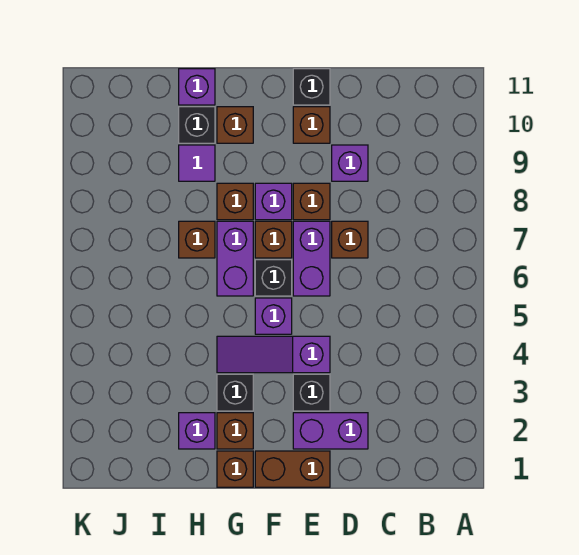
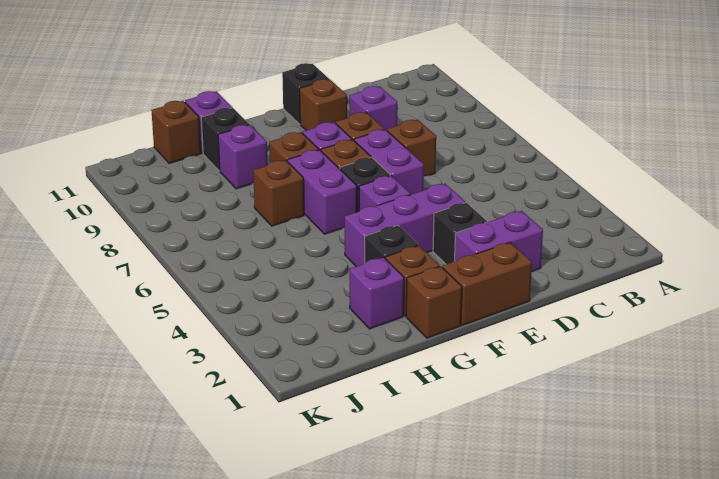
purple slope E4:G4 level 1 top E -> purple brick E4:G4 level 1
brown brick G10 level 1 -> brown brick I11 level 1
purple tile H9 level 1 -> purple brick H9 level 1

